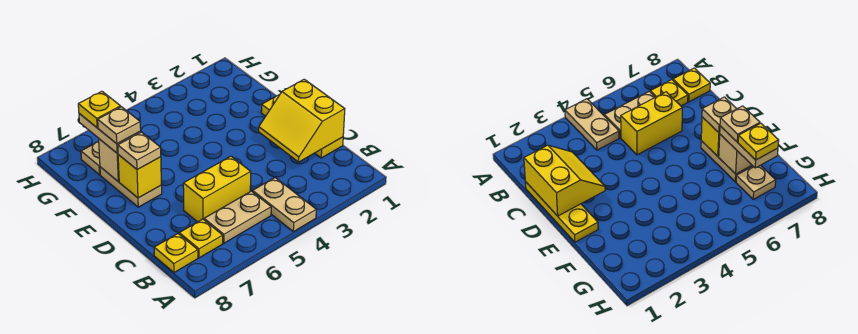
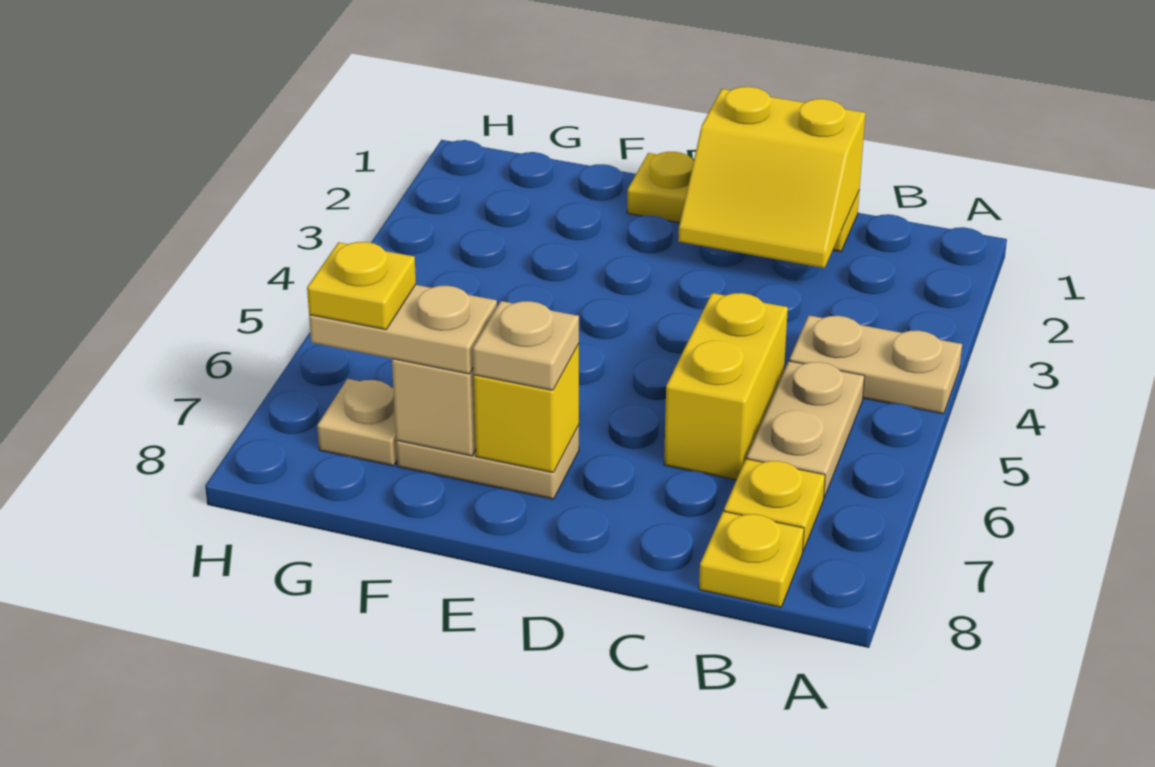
tan plate F7 level 4 -> none

